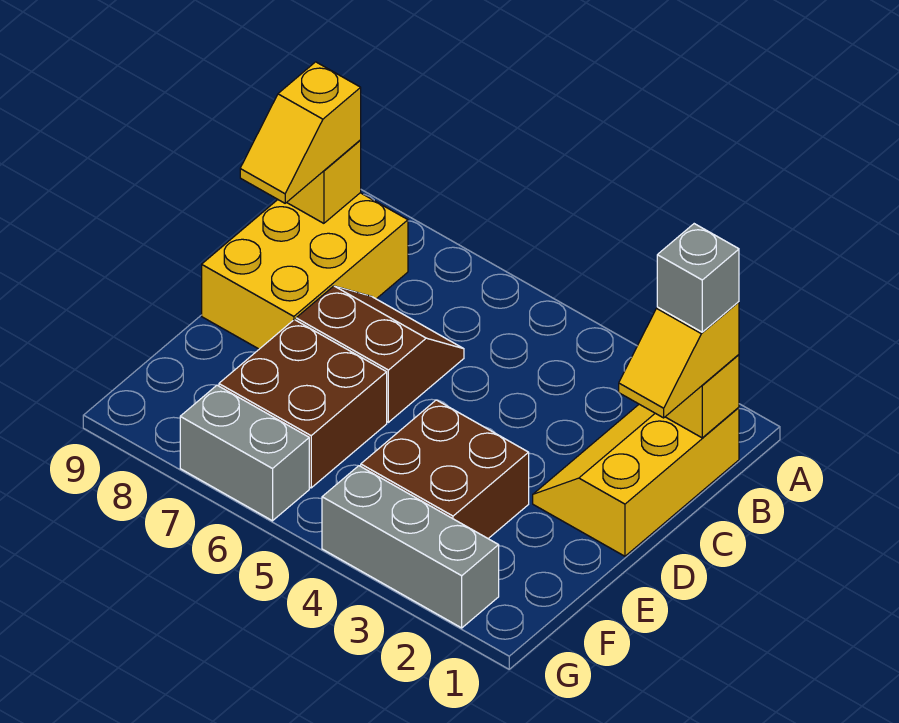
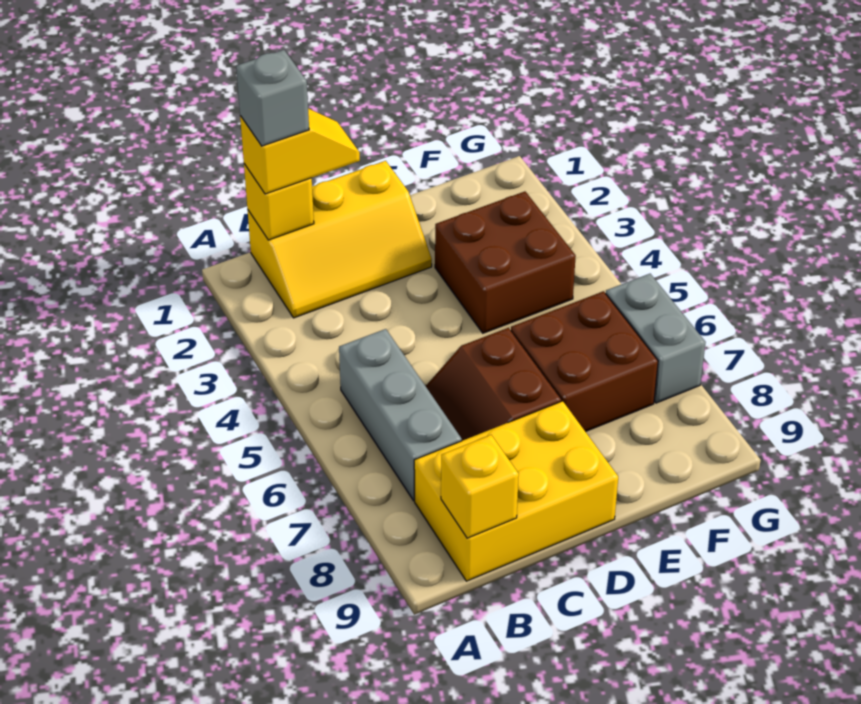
yellow slope B9:C9 level 3 top B -> none
grey brick G2:G4 level 1 -> grey brick B5:B7 level 1

